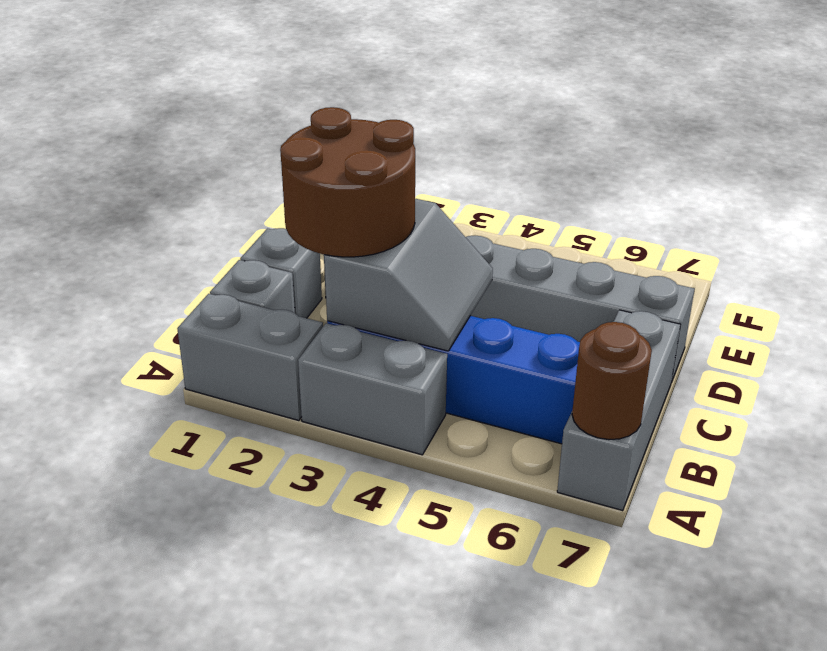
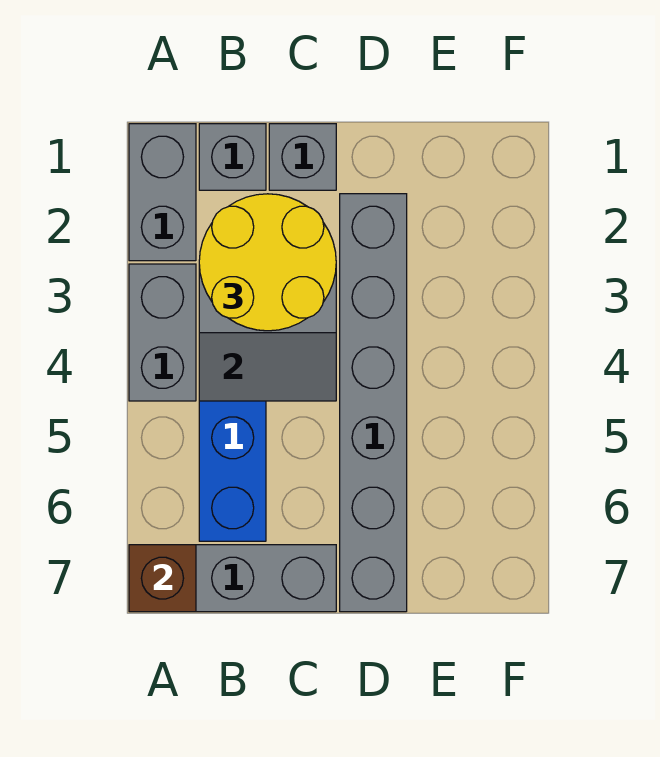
brown round brick A7 level 2 -> brown brick A7 level 2
brown round brick B2:C3 level 3 -> yellow round brick B2:C3 level 3

